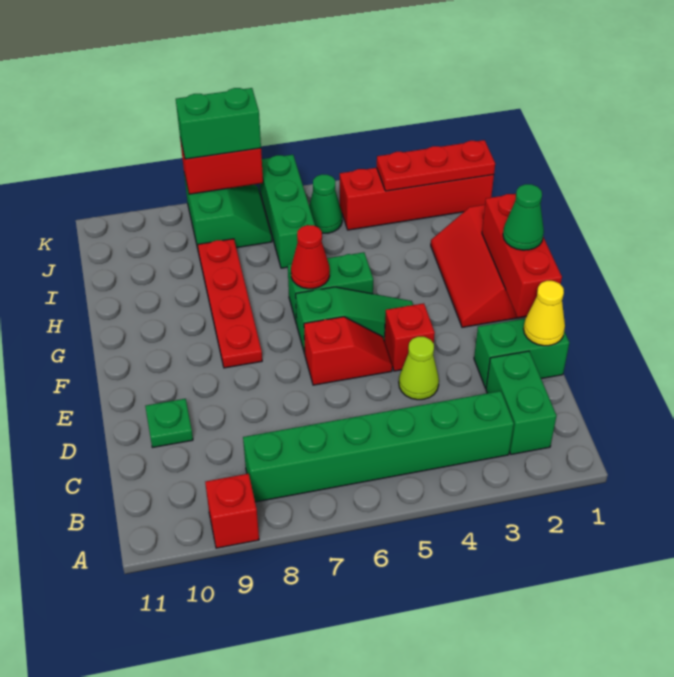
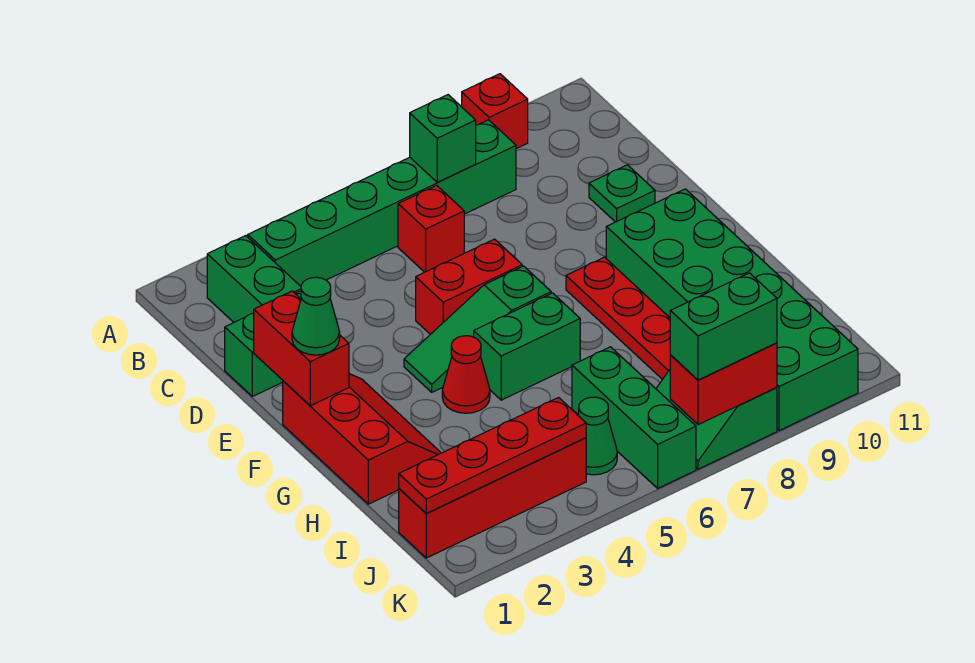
none -> green brick B7 level 2
yellow cone D1 level 2 -> none
lime cone D4 level 1 -> none
red brick E1:G1 level 2 -> red brick E1:F1 level 2
red brick E4 level 1 -> red brick C6 level 1
red slope E5:E6 level 1 top 6 -> red brick E5:E6 level 1
none -> green brick F9:K10 level 1
red cone G6 level 2 -> red cone G4 level 1
red plate J1:J3 level 2 -> red plate J1:J4 level 2

